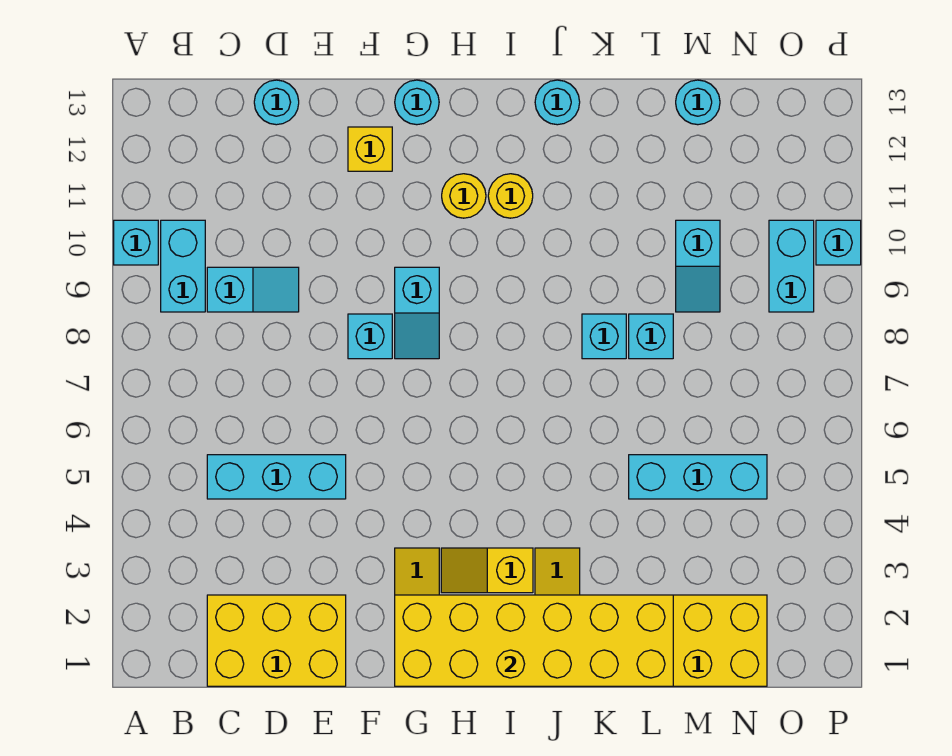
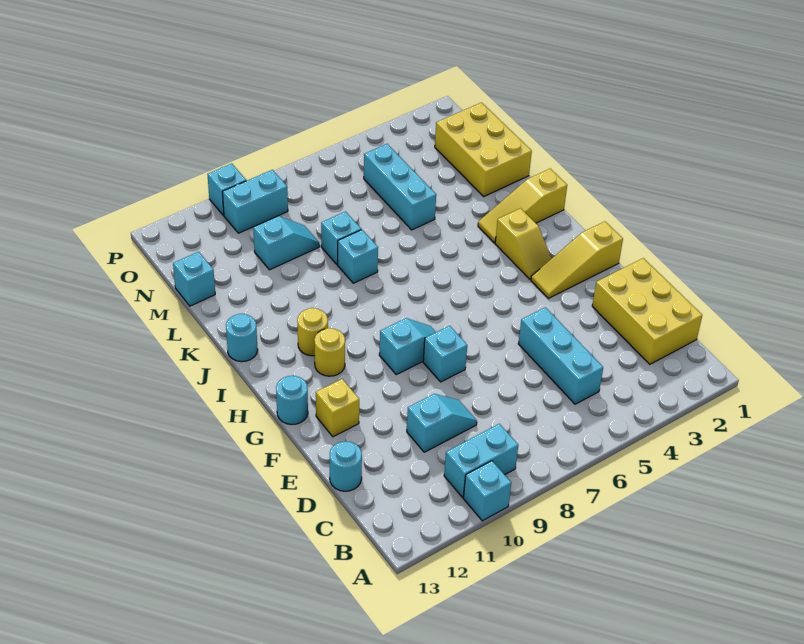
cyan slope C9:D9 level 1 top C -> cyan slope D9:D10 level 1 top 10
yellow brick G1:L2 level 2 -> none
cyan round brick M13 level 1 -> cyan brick M13 level 1

